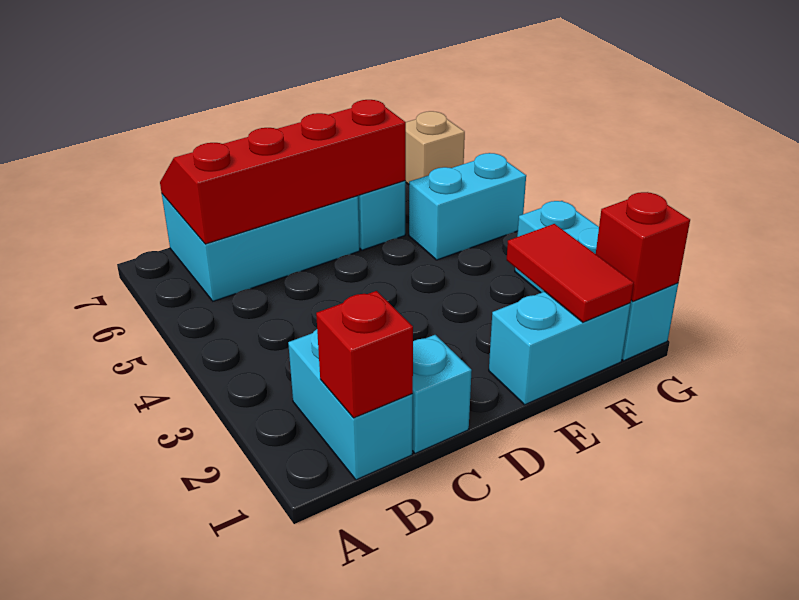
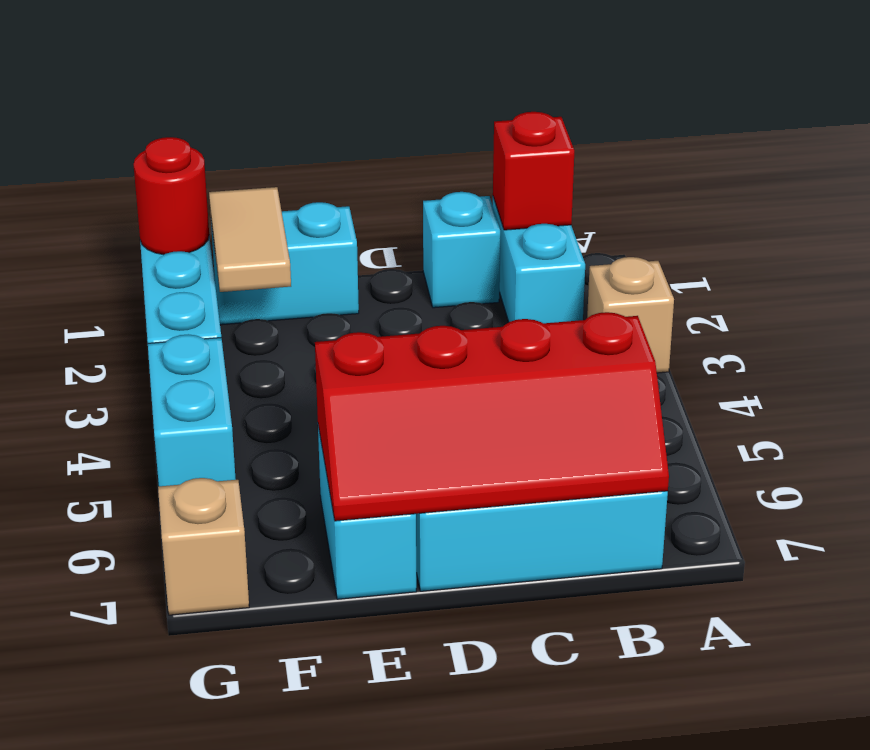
none -> tan brick A3 level 1
red tile F1:F2 level 2 -> tan tile F1:F2 level 2
cyan brick F5:G5 level 1 -> cyan brick G4:G5 level 1
red brick G1 level 2 -> red round brick G1 level 2

